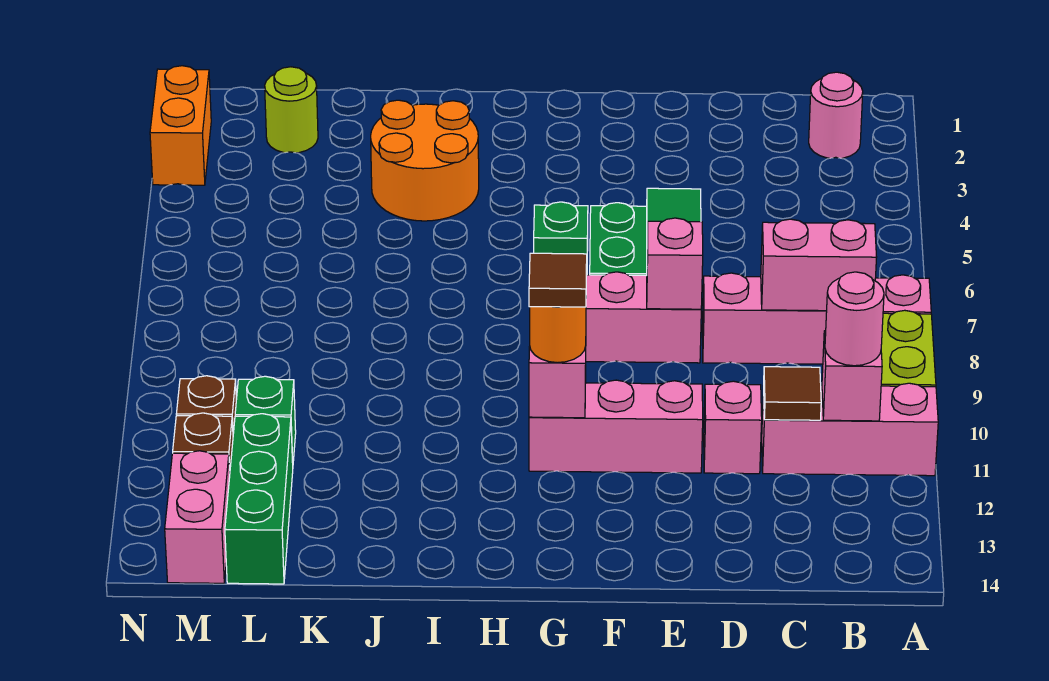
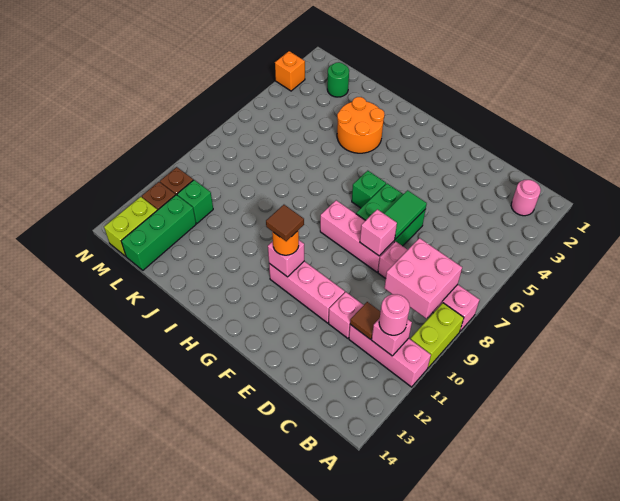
pink brick B8:C8 level 2 -> pink brick B8:C9 level 2
lime round brick L2 level 1 -> green round brick L2 level 1
pink brick M13:M14 level 1 -> lime brick M13:M14 level 1
orange brick N2:N3 level 1 -> orange brick N3 level 1

